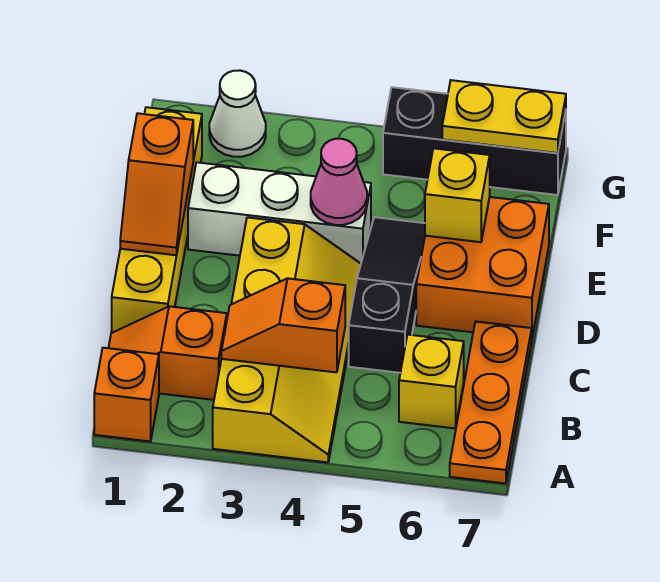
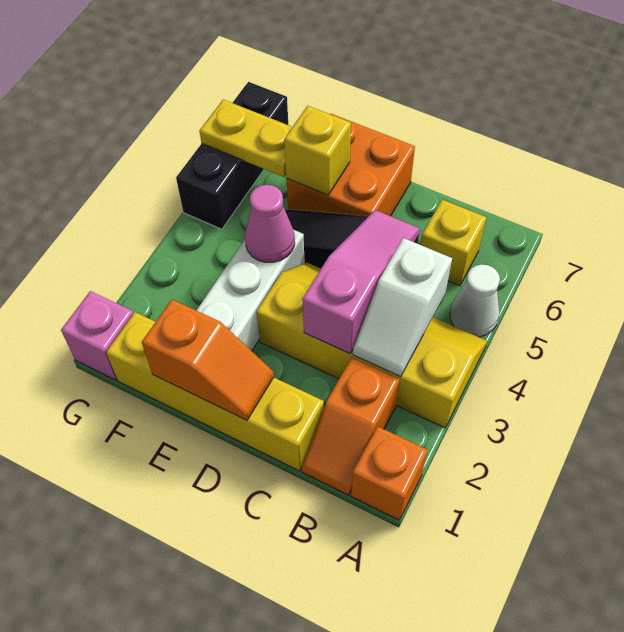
orange plate A7:C7 level 1 -> none
orange slope B3:B4 level 2 top 4 -> white slope B3:B4 level 2 top 4
none -> pink slope C3:C5 level 2 top 3
none -> pink brick G1 level 1
white cone G2 level 1 -> white cone A5 level 1
yellow plate G6:G7 level 2 -> yellow plate F6:G6 level 2

